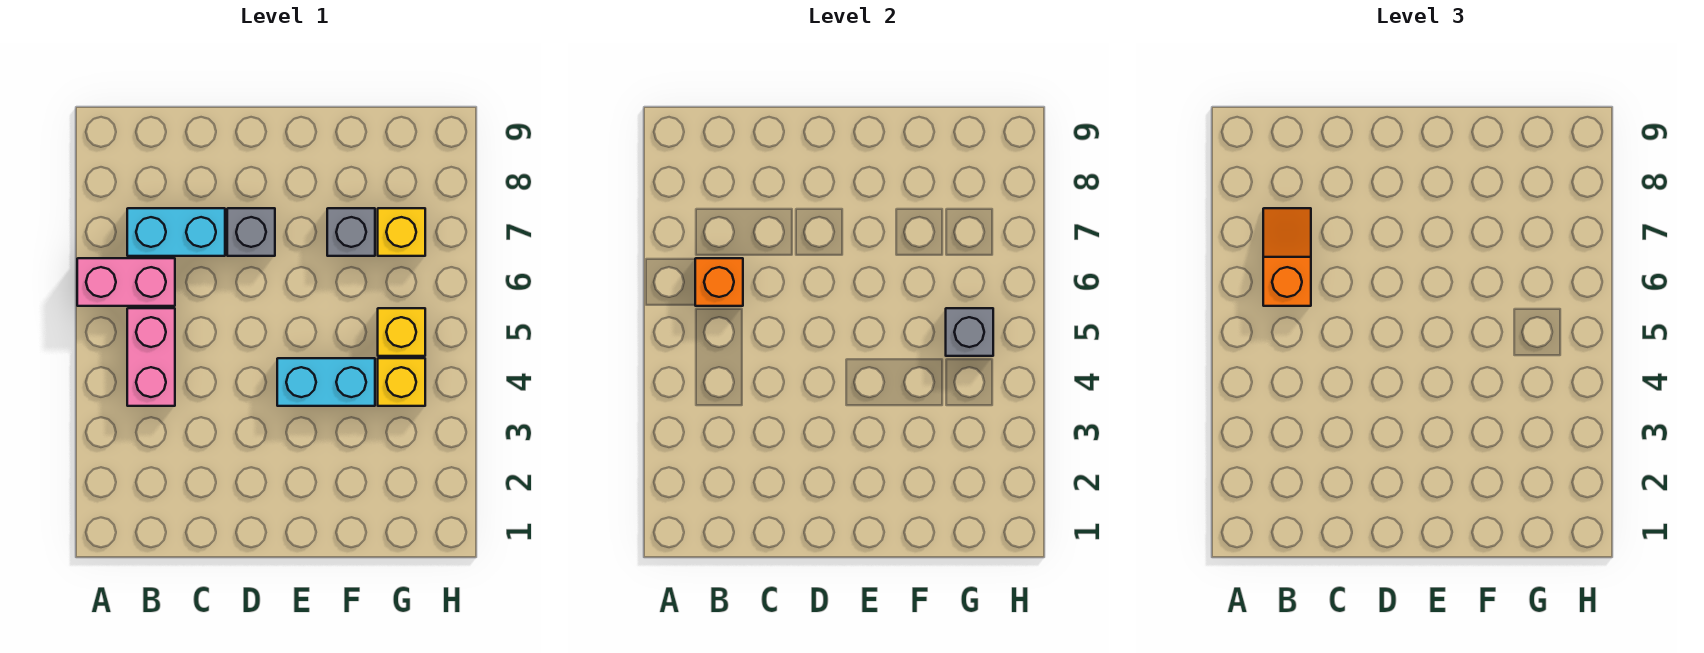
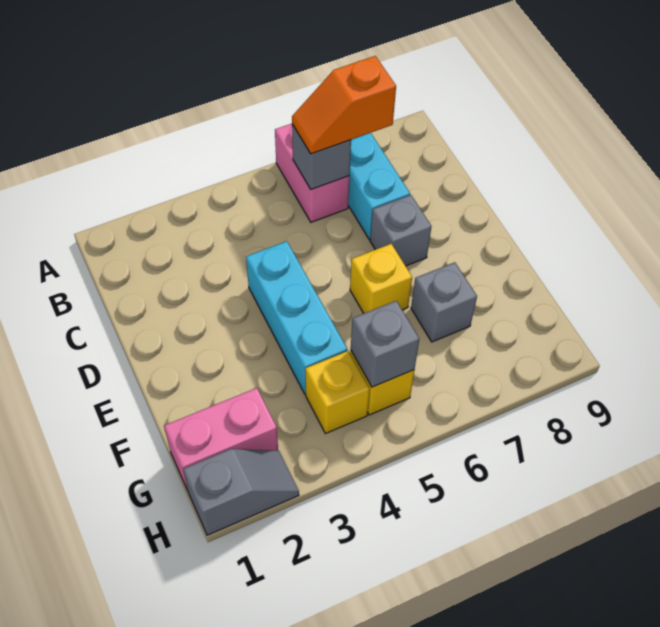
pink brick B4:B5 level 1 -> pink brick G1:G2 level 1
orange brick B6 level 2 -> grey brick B6 level 2
orange slope B6:B7 level 3 top 6 -> orange slope B6:B7 level 3 top 7
cyan brick E4:F4 level 1 -> cyan brick D4:F4 level 1
yellow brick G7 level 1 -> yellow brick E6 level 1
none -> grey slope H1:H2 level 1 top 1

